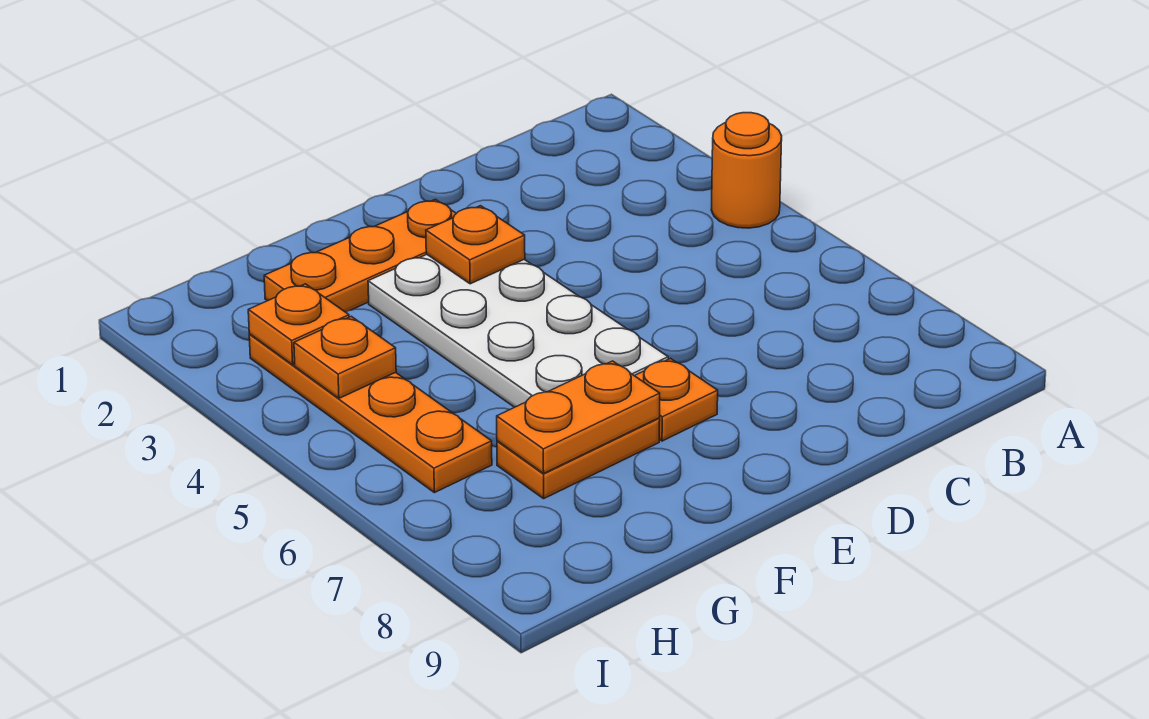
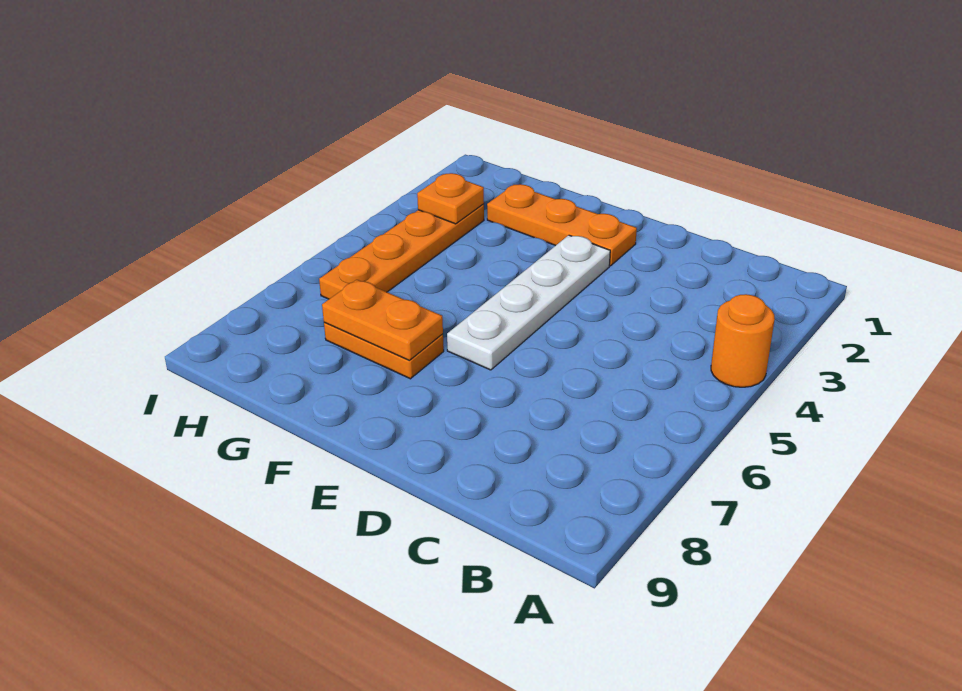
white plate E3:F6 level 1 -> white plate E3:E6 level 1
orange plate E3 level 2 -> none
orange plate E7 level 1 -> none
orange plate H4 level 2 -> none

